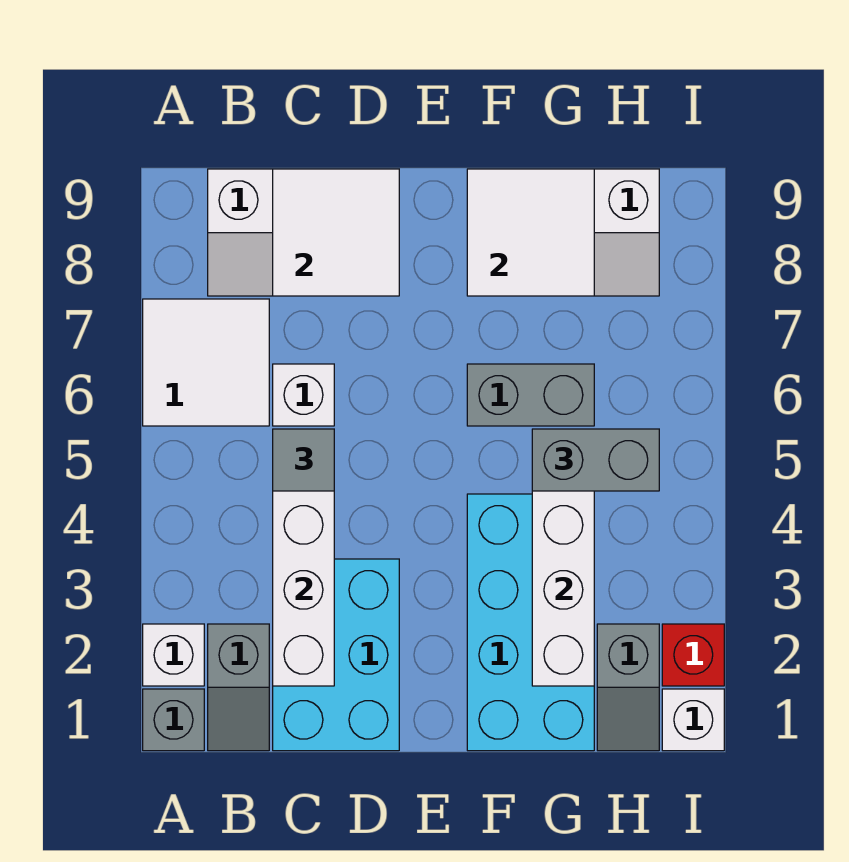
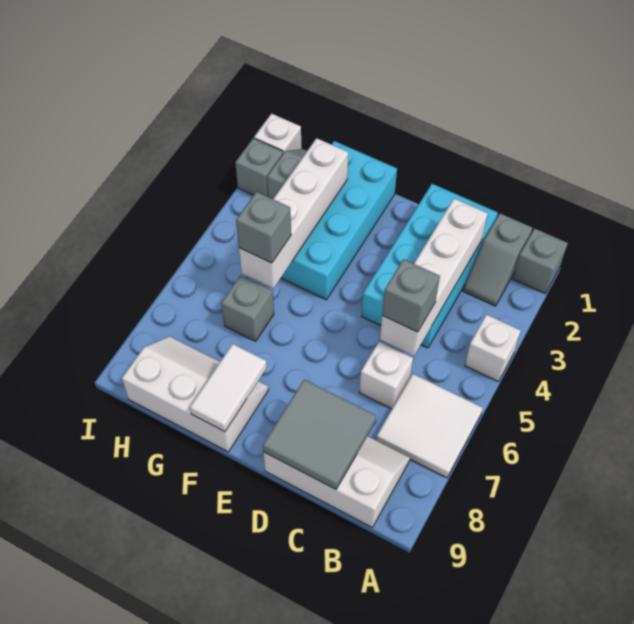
white brick A2 level 1 -> white brick A4 level 1
grey slope B1:B2 level 1 top 2 -> grey slope B1:B2 level 1 top 1
cyan brick C1:D3 level 1 -> cyan brick C1:D4 level 1
grey tile C5 level 3 -> grey brick C5 level 3
white tile C8:D9 level 2 -> grey tile C8:D9 level 2
grey brick F6:G6 level 1 -> grey brick G6 level 1
white tile F8:G9 level 2 -> white tile F8:F9 level 2
grey brick G5:H5 level 3 -> grey brick G5 level 3
red brick I2 level 1 -> grey brick I2 level 1

